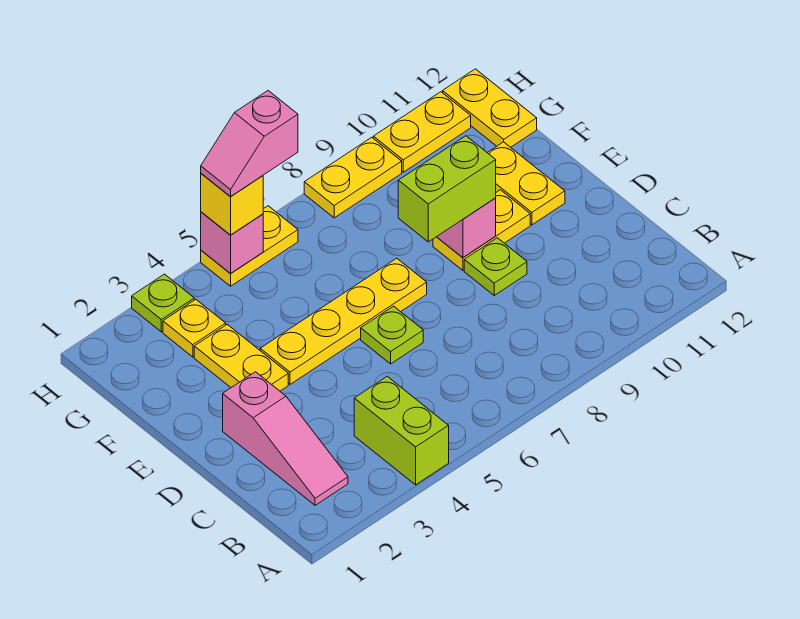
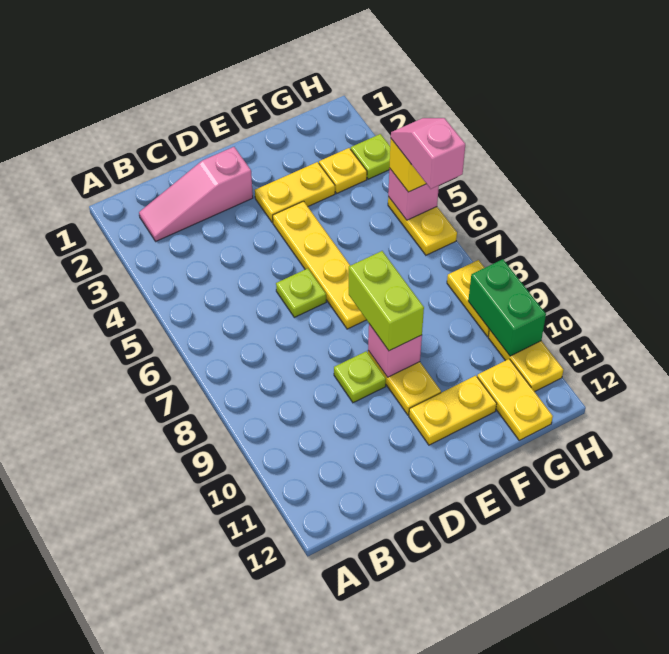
lime brick A4:B4 level 1 -> none
yellow plate G12:H12 level 1 -> yellow plate G11:G12 level 1
none -> green brick H9:H10 level 2

